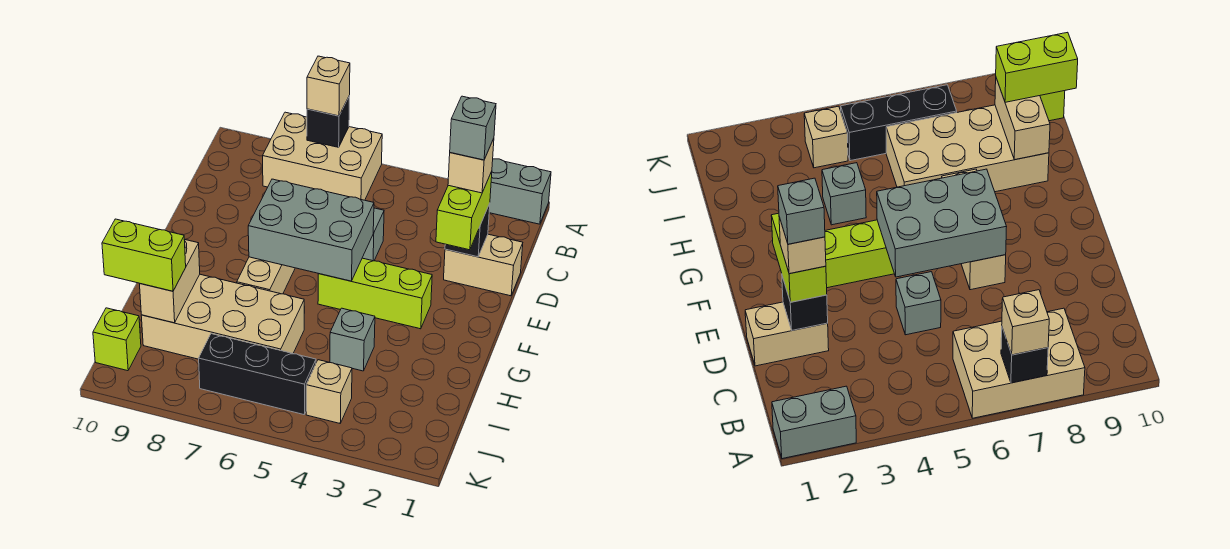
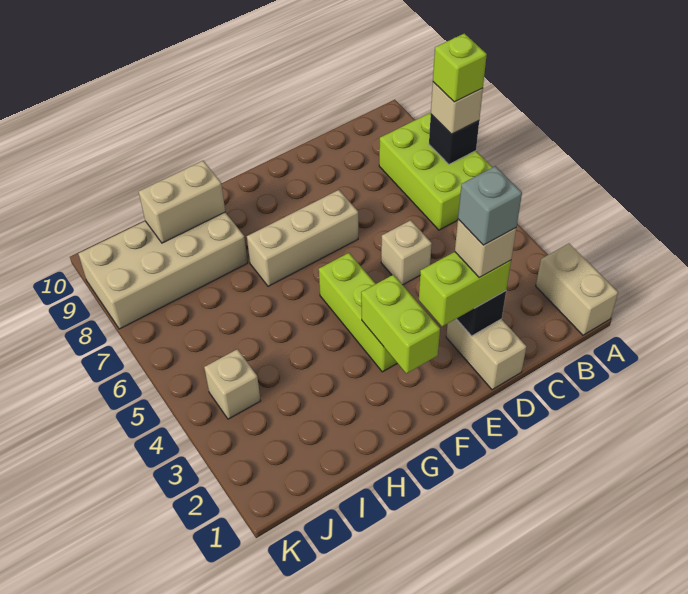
grey brick A1:A2 level 1 -> tan brick A1:A2 level 1
tan brick A6:B8 level 1 -> lime brick A6:B8 level 1
grey brick D5 level 1 -> tan brick D5 level 1
grey brick E5:F7 level 2 -> none
grey brick H4 level 1 -> none
tan brick H6:I9 level 1 -> tan brick H8:K9 level 1
lime brick I9:I10 level 3 -> lime brick F2:F3 level 2
black brick J5:J7 level 1 -> none
lime brick J10 level 1 -> lime brick A7 level 4

